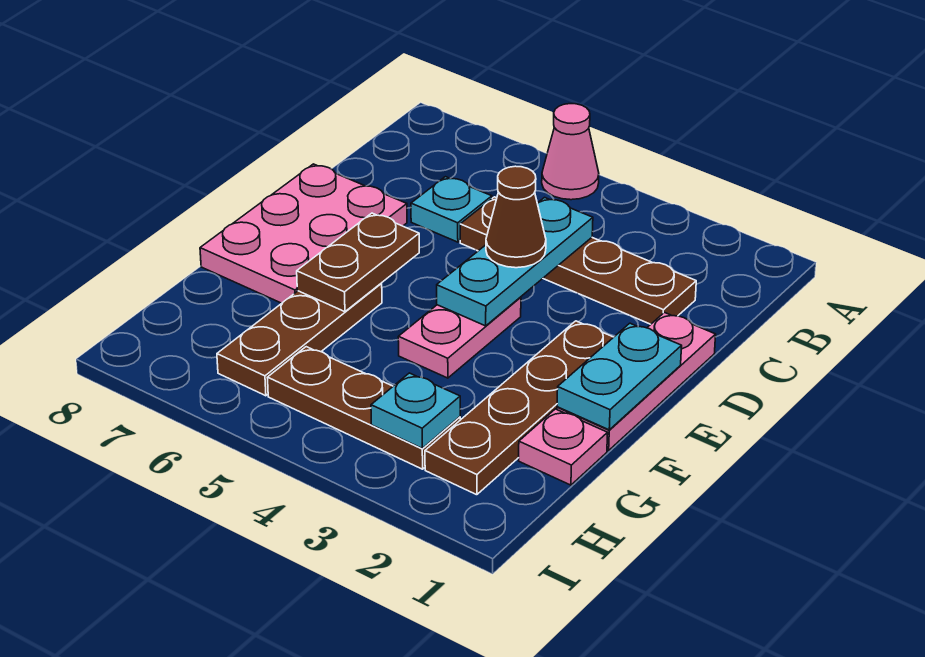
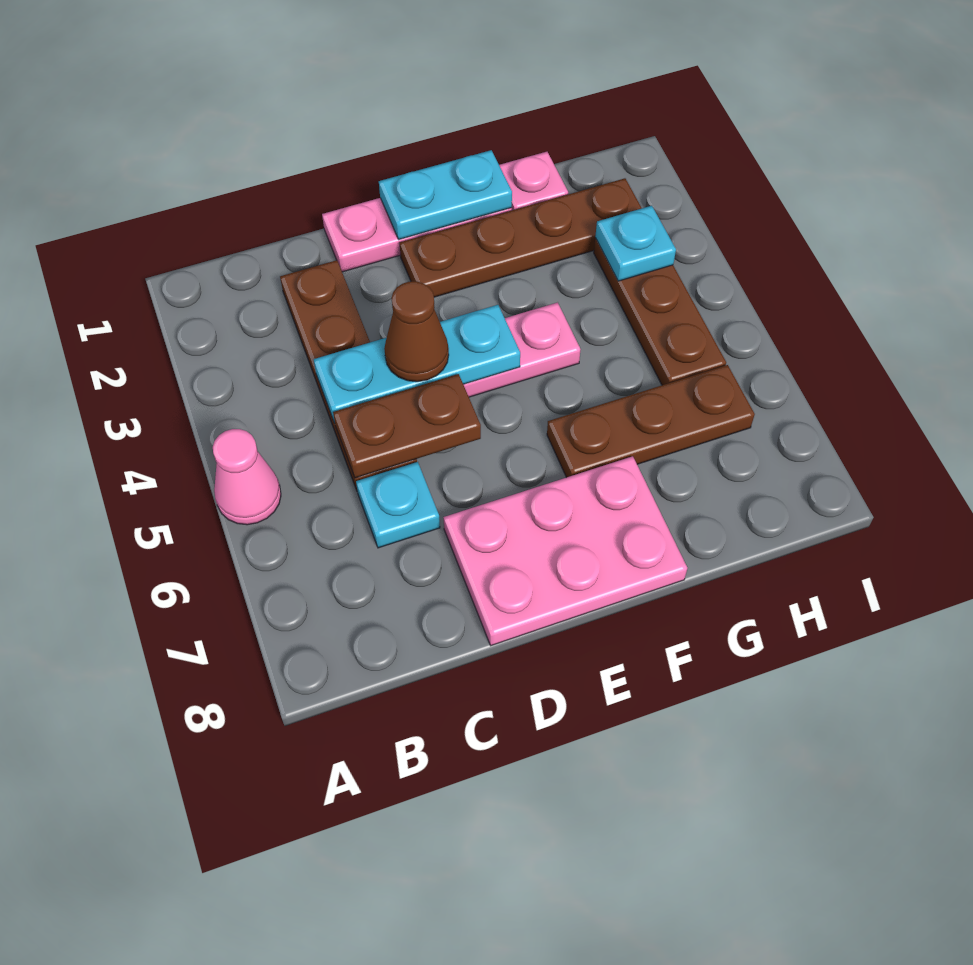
brown plate E6:F6 level 2 -> brown plate C5:D5 level 2

